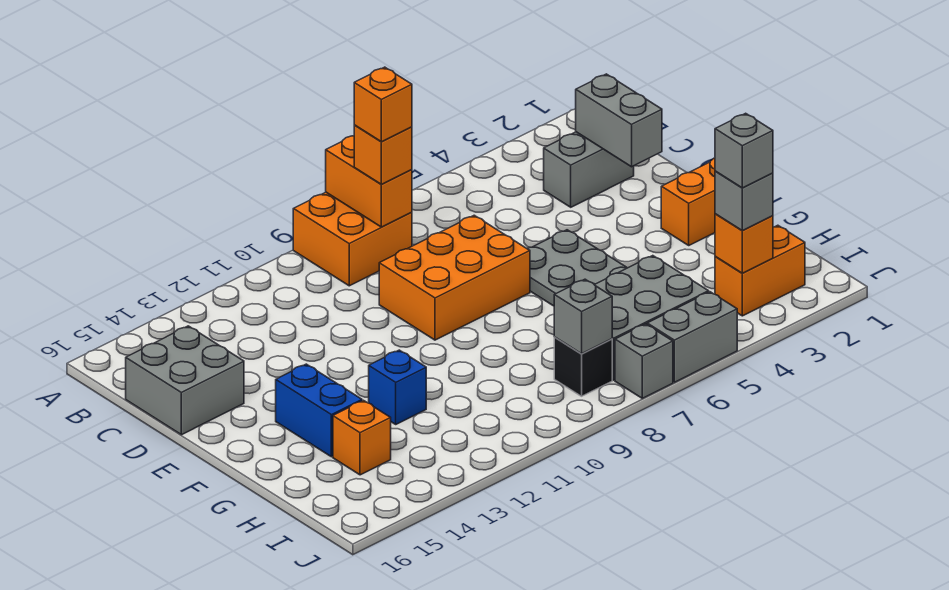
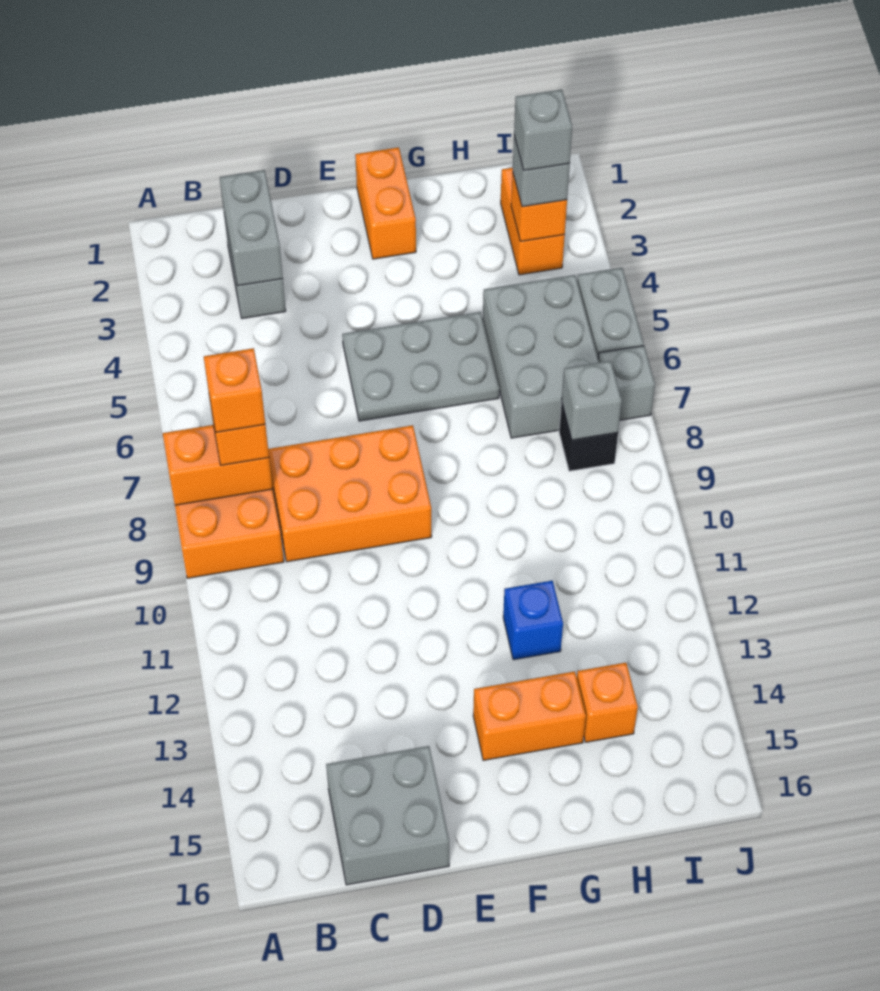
grey brick C2:D2 level 2 -> grey brick C2:C3 level 2
orange brick D7:E9 level 1 -> orange brick C8:E9 level 1
blue brick F14:G14 level 1 -> orange brick F14:G14 level 1

